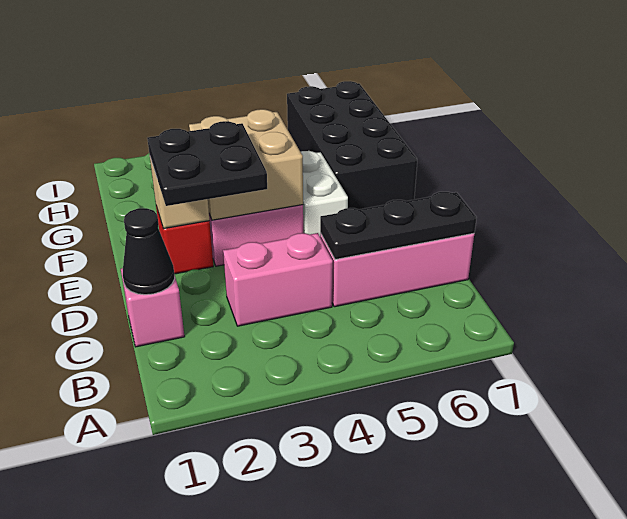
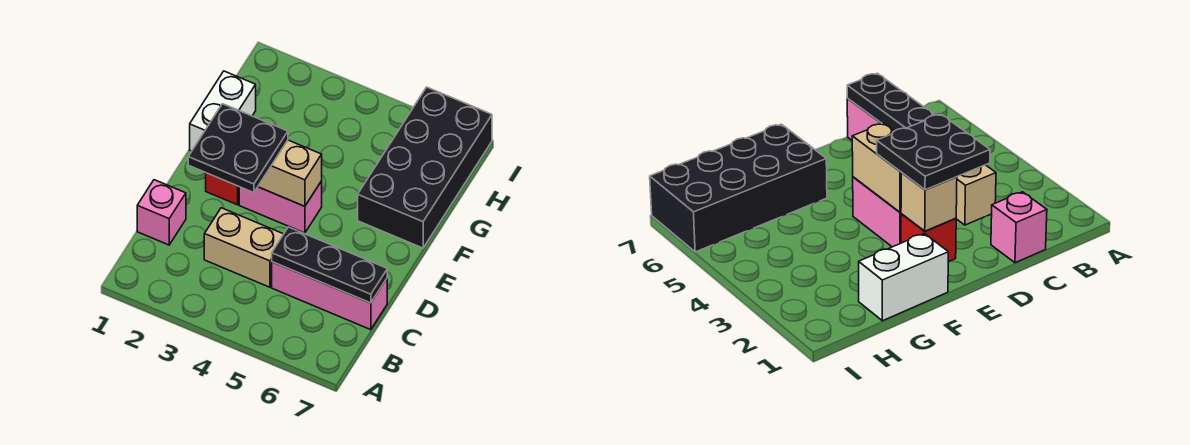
black cone C1 level 2 -> none
pink brick C3:C4 level 1 -> tan brick C3:C4 level 1
tan brick E3:F4 level 2 -> tan brick E3:E4 level 2
white brick E5:F5 level 1 -> white brick F1:G1 level 1

